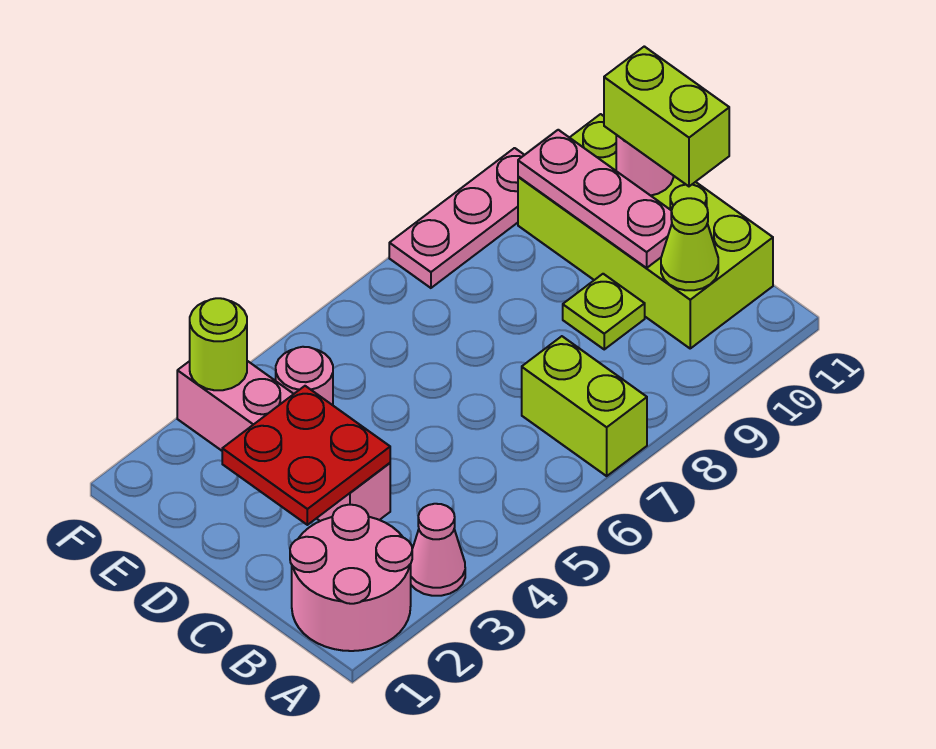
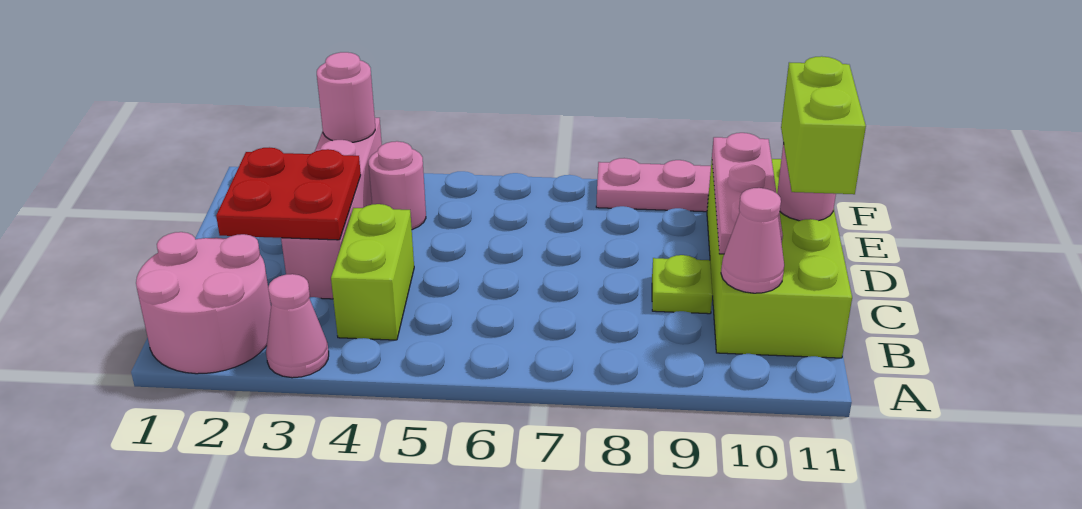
lime brick A7:B7 level 1 -> lime brick B4:C4 level 1
lime cone B10 level 2 -> pink cone B10 level 2
lime round brick F3 level 2 -> pink round brick F3 level 2

